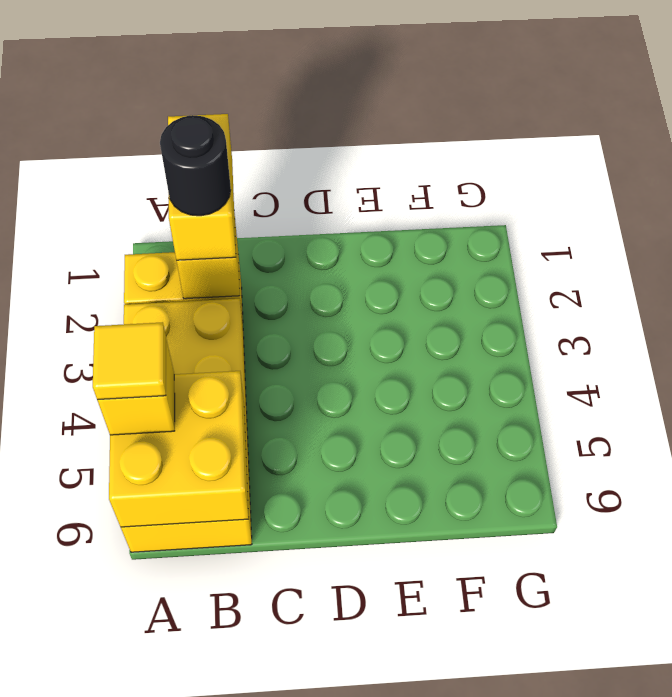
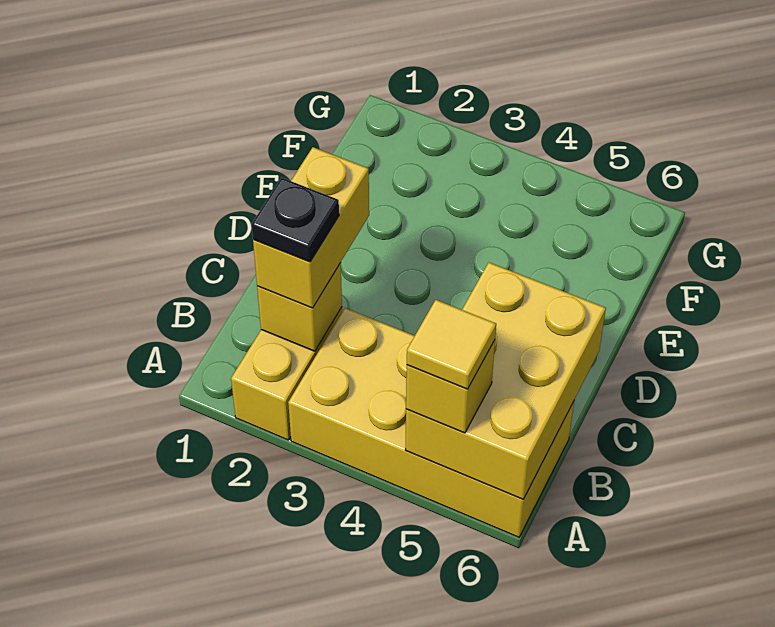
yellow brick A5:B6 level 2 -> yellow brick A5:C6 level 2
yellow brick B1:B2 level 3 -> yellow brick B2:C2 level 3
black round brick B2 level 4 -> black plate B2 level 4

